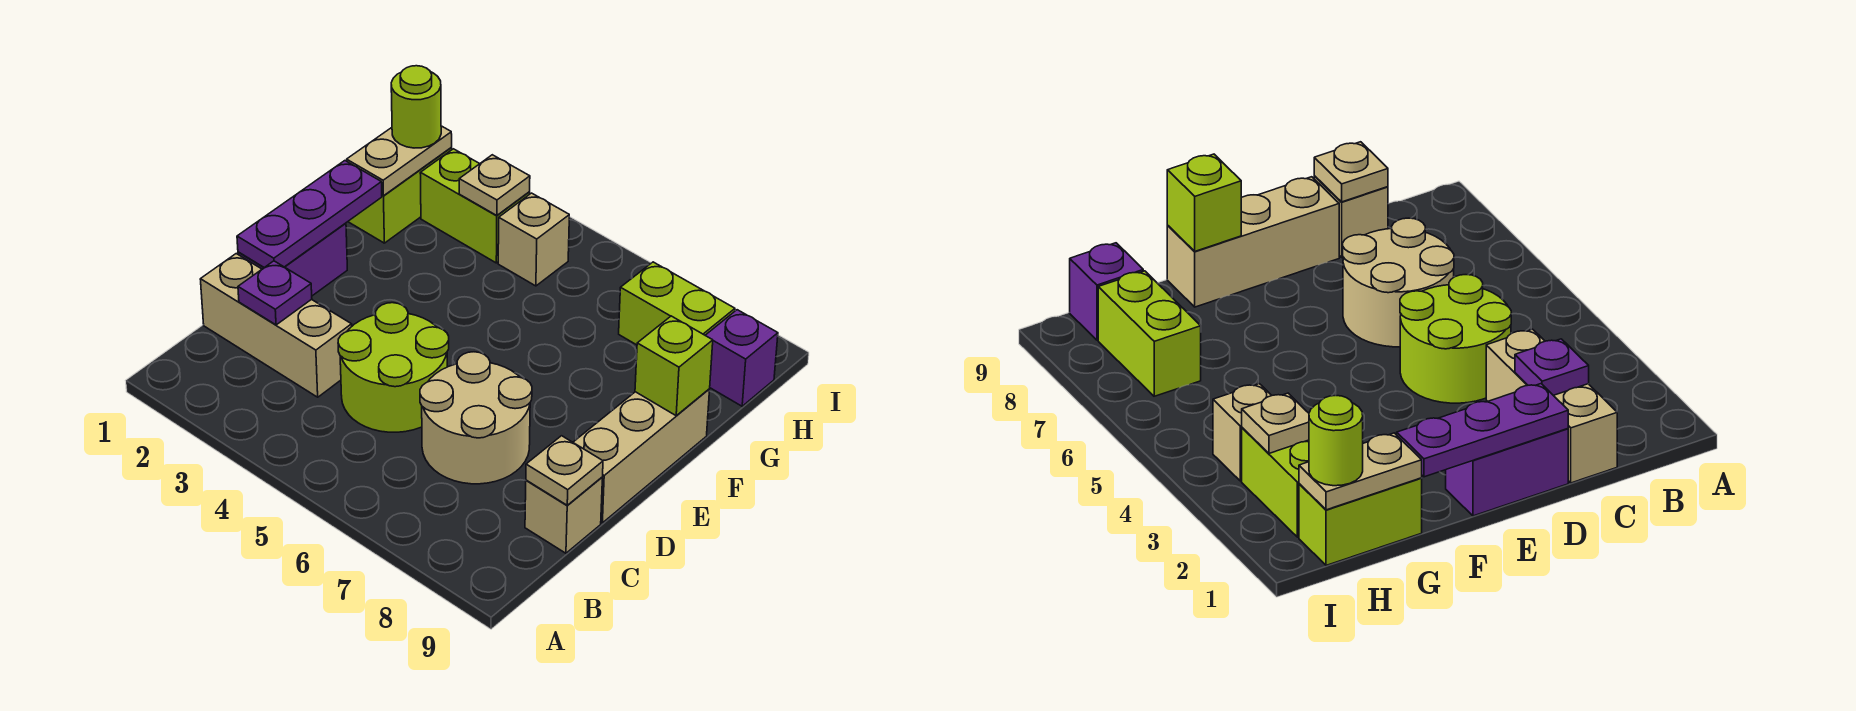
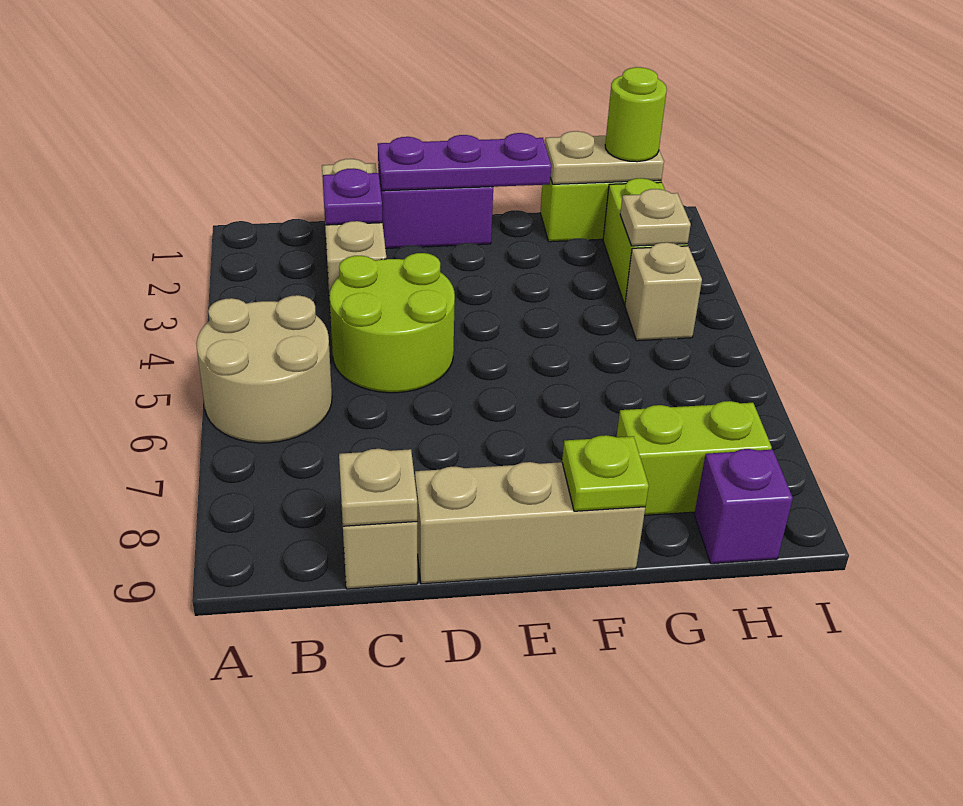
tan round brick C6:D7 level 1 -> tan round brick A5:B6 level 1
lime brick F9 level 2 -> lime plate F9 level 2
lime brick H7:H8 level 1 -> lime brick G8:H8 level 1

